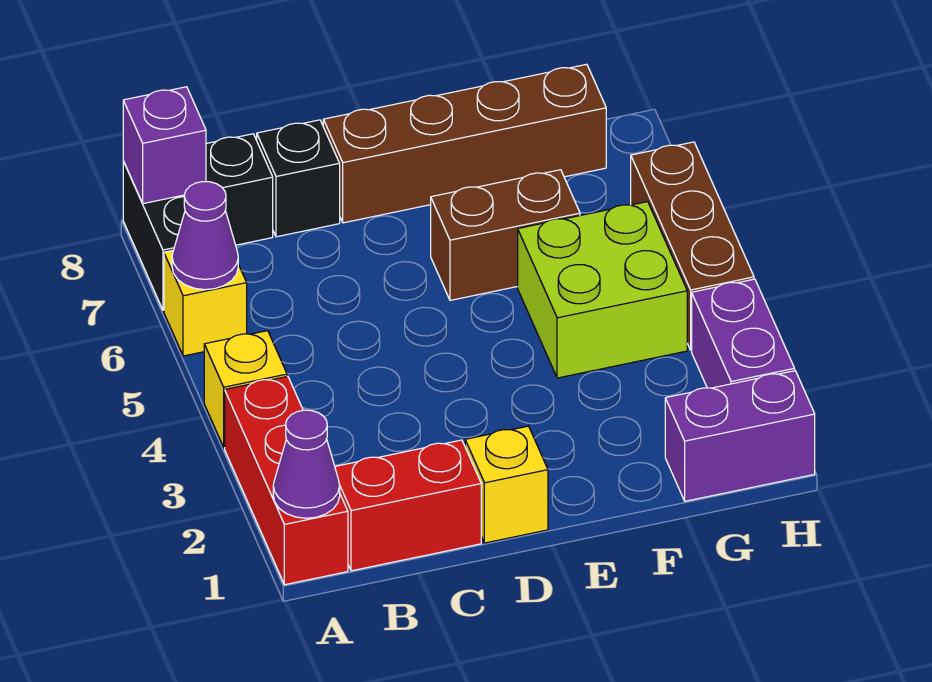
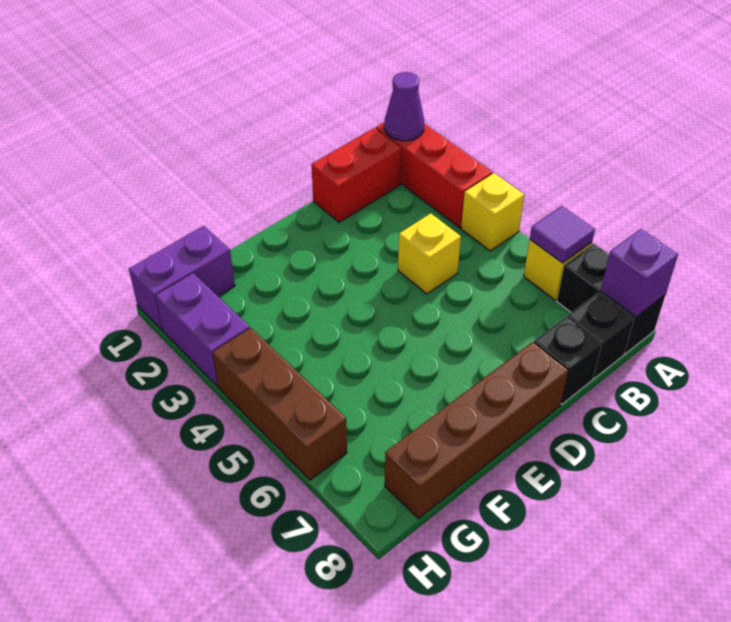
purple cone A6 level 2 -> purple tile A6 level 2
yellow brick D1 level 1 -> yellow brick C4 level 1
brown brick E6:F6 level 1 -> none
lime brick F4:G5 level 1 -> none

